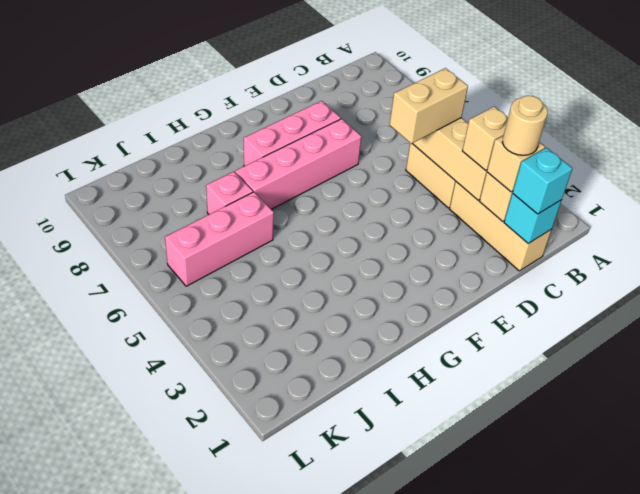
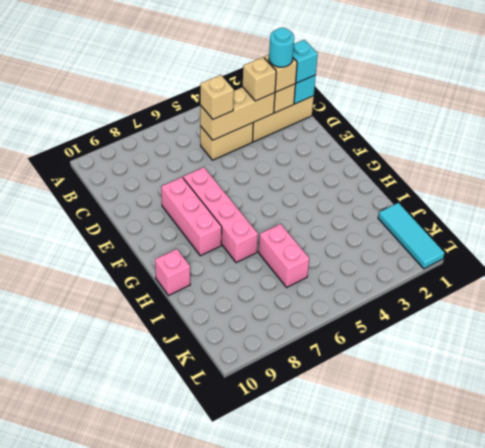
tan round brick C2 level 4 -> cyan round brick C2 level 4
tan brick C5:D5 level 3 -> tan brick C5 level 3
pink brick I6:K6 level 1 -> pink brick I6:J6 level 1
pink brick I7 level 1 -> pink brick H10 level 1
none -> cyan tile J1:L1 level 1

